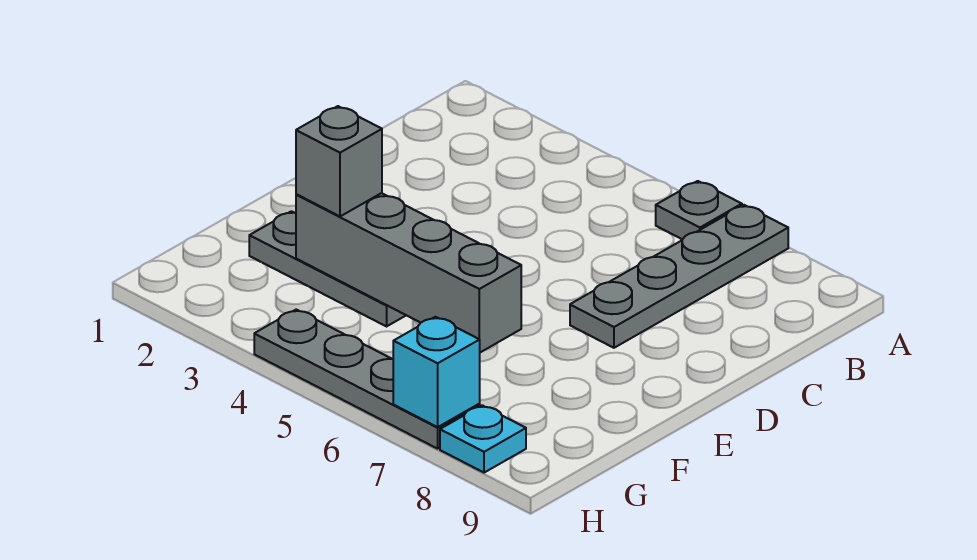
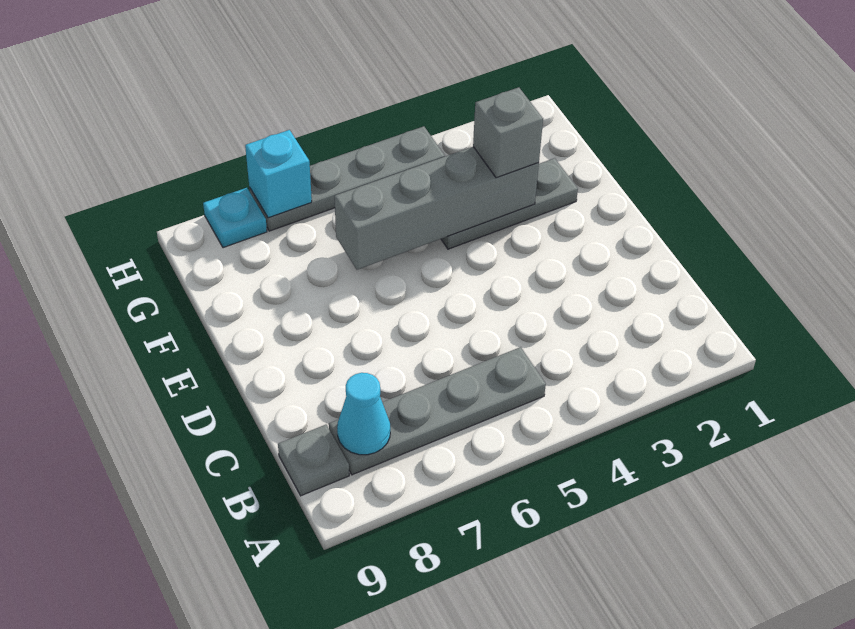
grey plate A6 level 1 -> grey plate B9 level 1
grey plate A7:D7 level 1 -> grey plate B5:B8 level 1
none -> cyan cone B8 level 2

